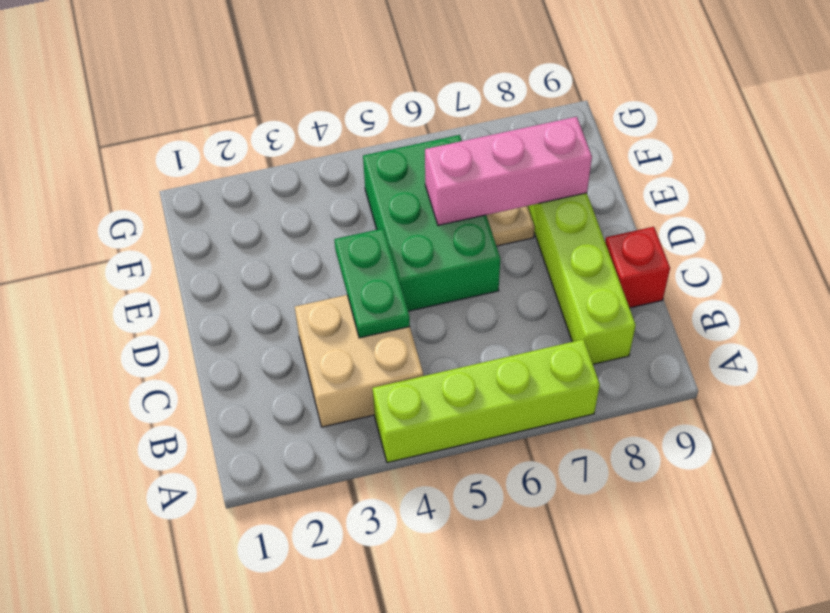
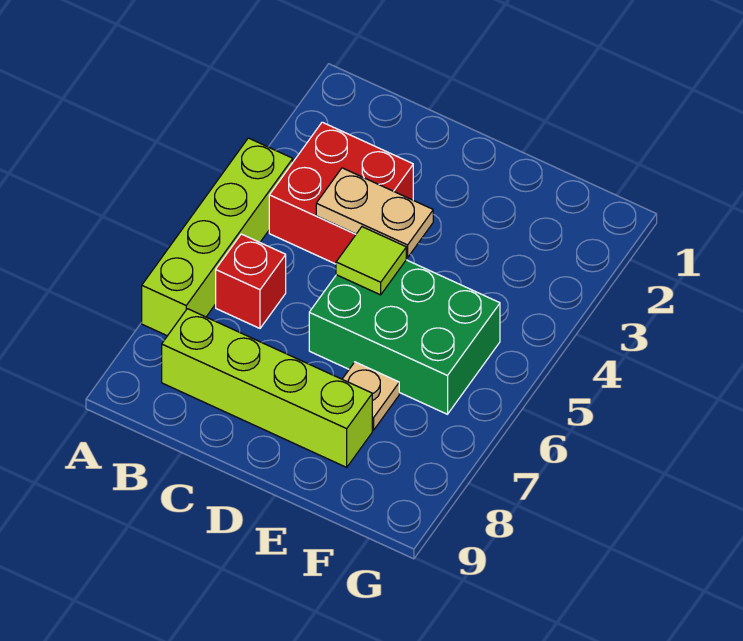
tan brick B3:C4 level 1 -> red brick B3:C4 level 1
green plate C4:D4 level 2 -> tan plate C4:D4 level 2
red brick C9 level 1 -> red brick B6 level 1
none -> lime tile D5 level 2
pink brick E6:E8 level 2 -> none

